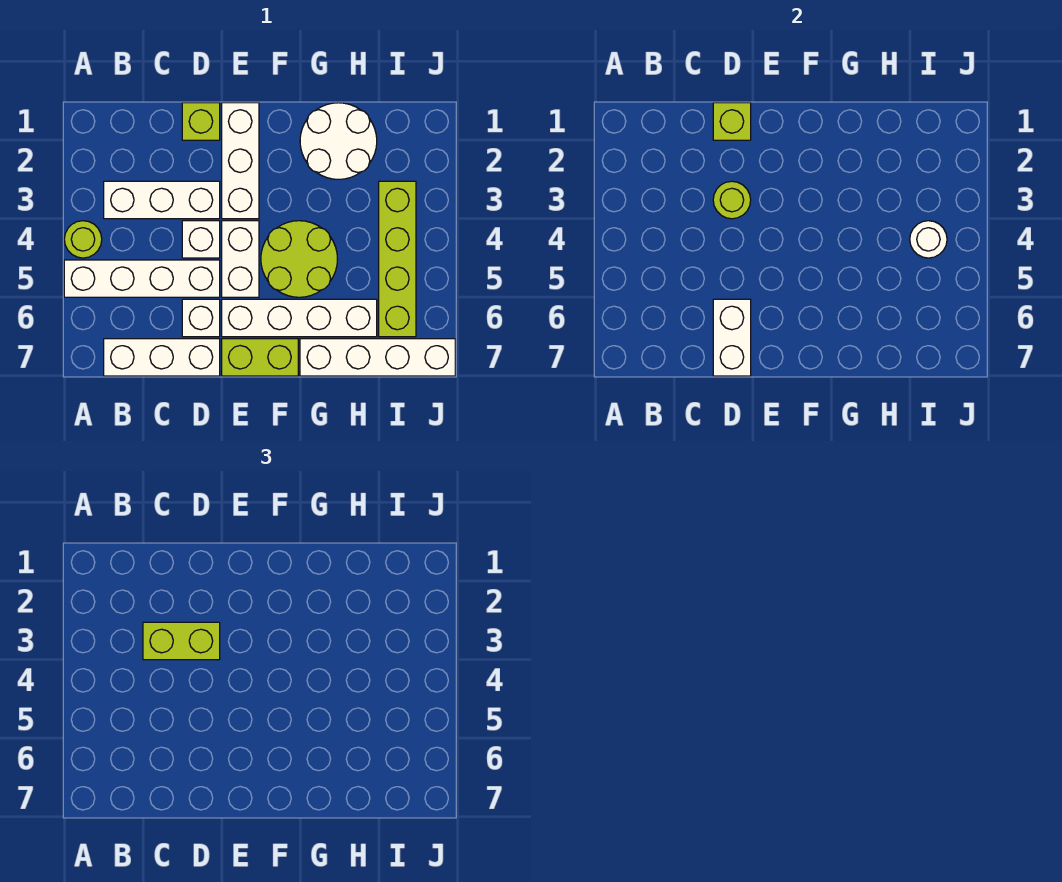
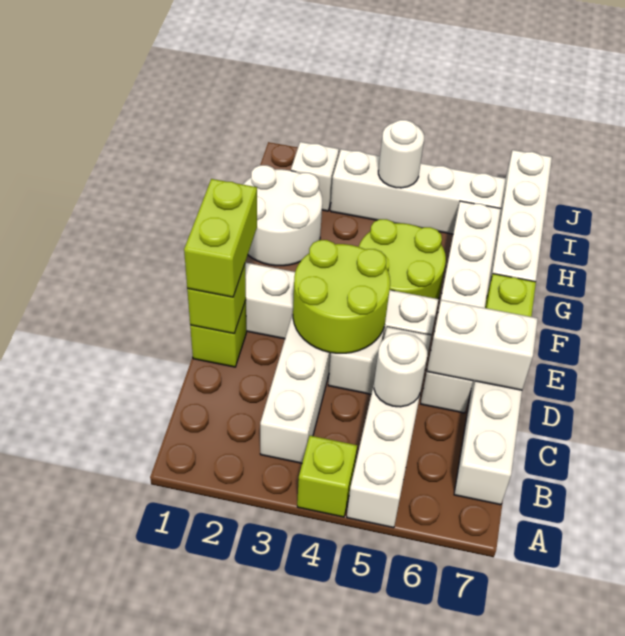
lime round brick A4 level 1 -> lime brick A4 level 1
lime brick C3:D3 level 3 -> lime brick D1:E1 level 3
none -> white round brick C5 level 2
lime round brick D3 level 2 -> lime round brick D3:E4 level 2
none -> white brick I2 level 1
lime brick I3:I6 level 1 -> white brick I3:I6 level 1

